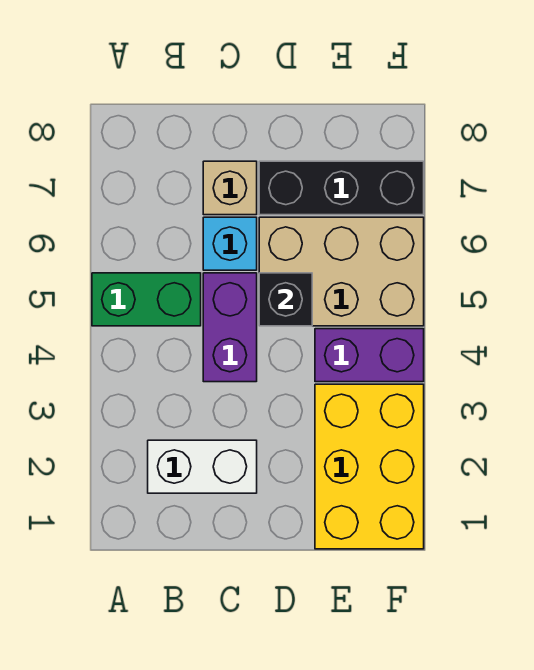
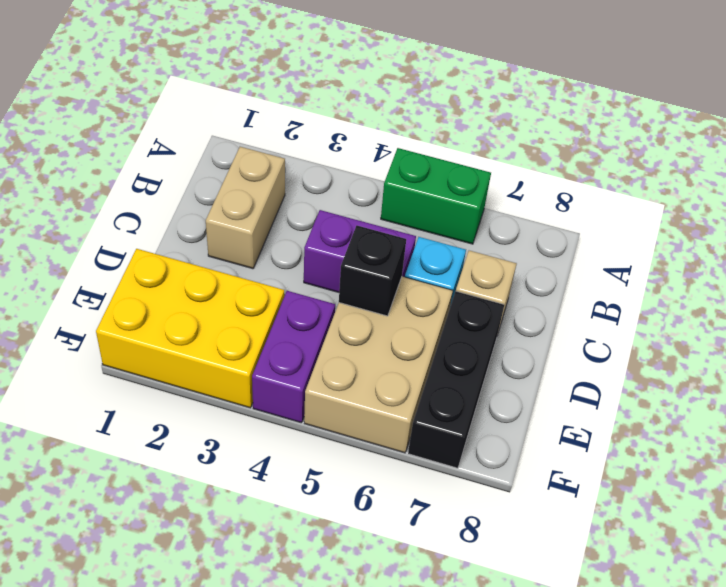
green brick A5:B5 level 1 -> green brick A5:A6 level 1
white brick B2:C2 level 1 -> tan brick B2:C2 level 1

